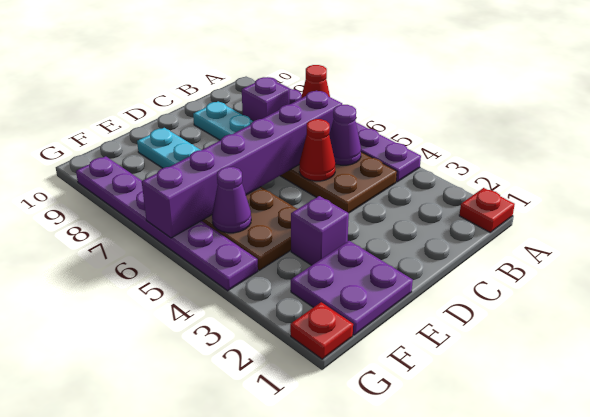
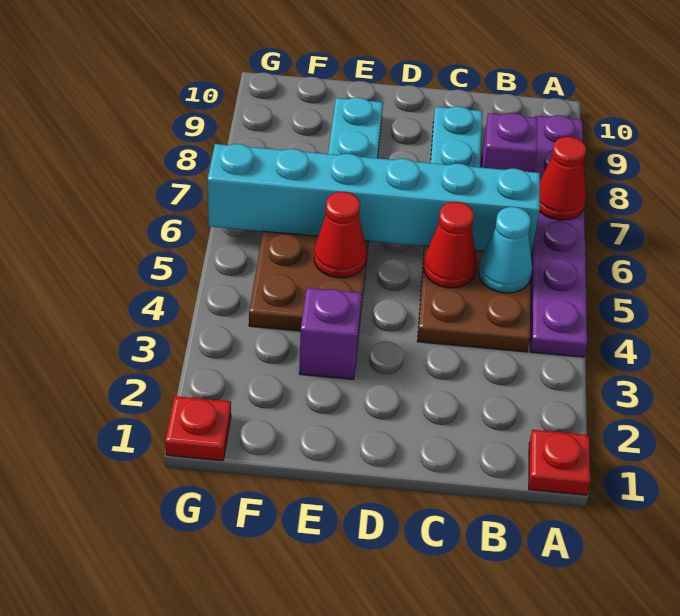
purple cone B5 level 2 -> cyan cone B5 level 2
purple brick B6:G6 level 2 -> cyan brick B6:G6 level 2
purple plate E1:F2 level 1 -> none
none -> red cone E5 level 2
purple cone F5 level 2 -> none
purple plate G4:G9 level 1 -> none

